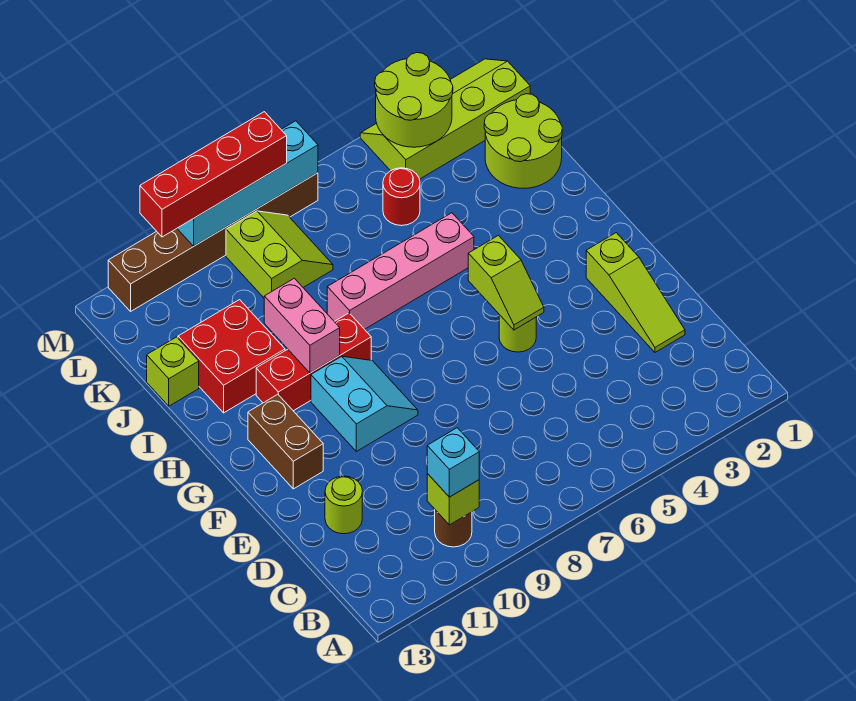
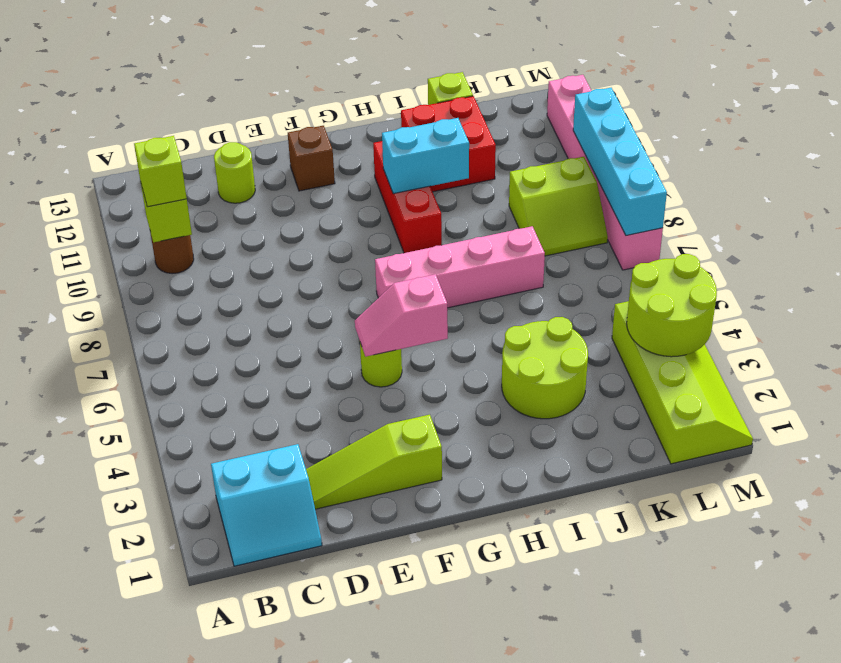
cyan brick B10 level 3 -> lime brick B10 level 3
lime slope F5:G5 level 2 top G -> pink slope F5:G5 level 2 top G
cyan slope F9:G10 level 1 top 10 -> cyan slope B1:C2 level 1 top 2
brown brick F12:G12 level 1 -> brown brick F12 level 1
pink brick H10:I10 level 2 -> cyan brick H10:I10 level 2
pink brick I5:I8 level 1 -> pink brick G7:J7 level 1
lime round brick J1:K2 level 1 -> lime round brick I3:J4 level 1
red round brick K5 level 1 -> none
brown brick M7:M12 level 1 -> pink brick M7:M12 level 1
red brick M8:M11 level 3 -> none

